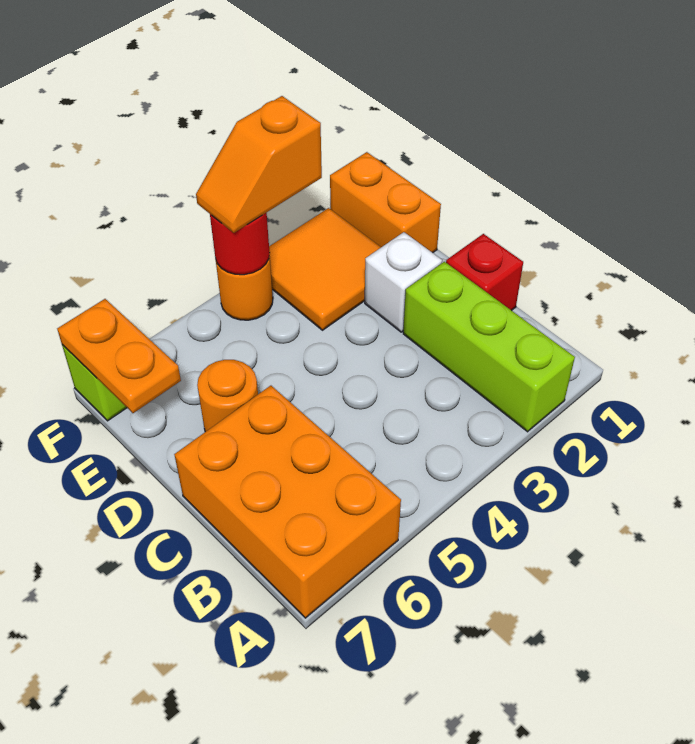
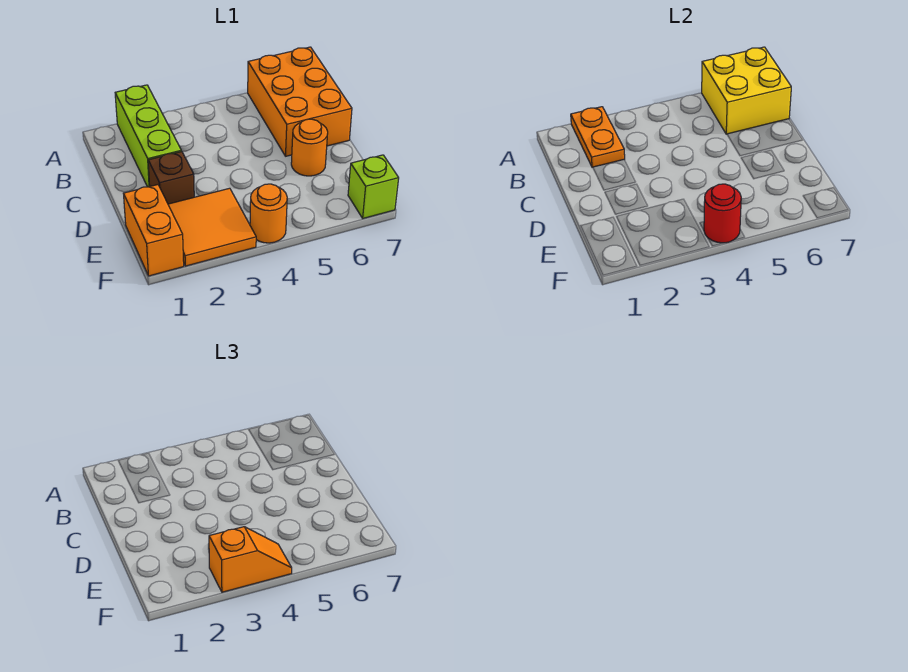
none -> yellow brick A6:B7 level 2
red brick C1 level 1 -> none
white brick D2 level 1 -> brown brick D2 level 1
orange plate E7:F7 level 2 -> orange plate A2:B2 level 2

